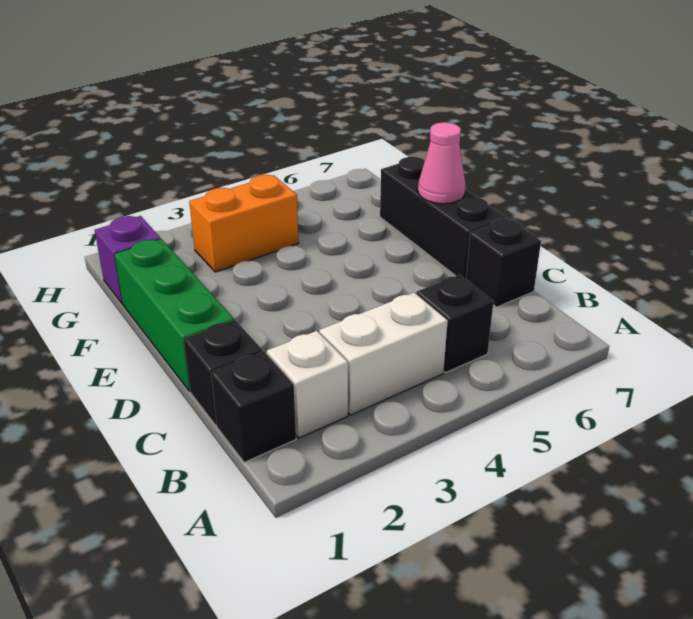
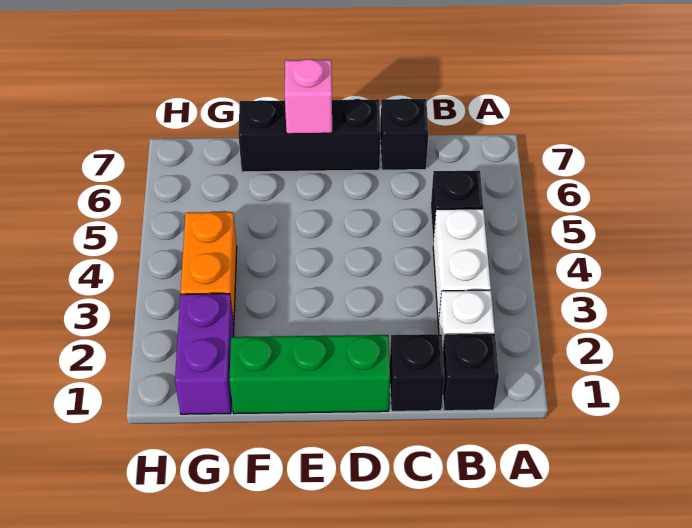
pink cone E7 level 2 -> pink brick E7 level 2
purple brick G1 level 1 -> purple brick G1:G2 level 1

